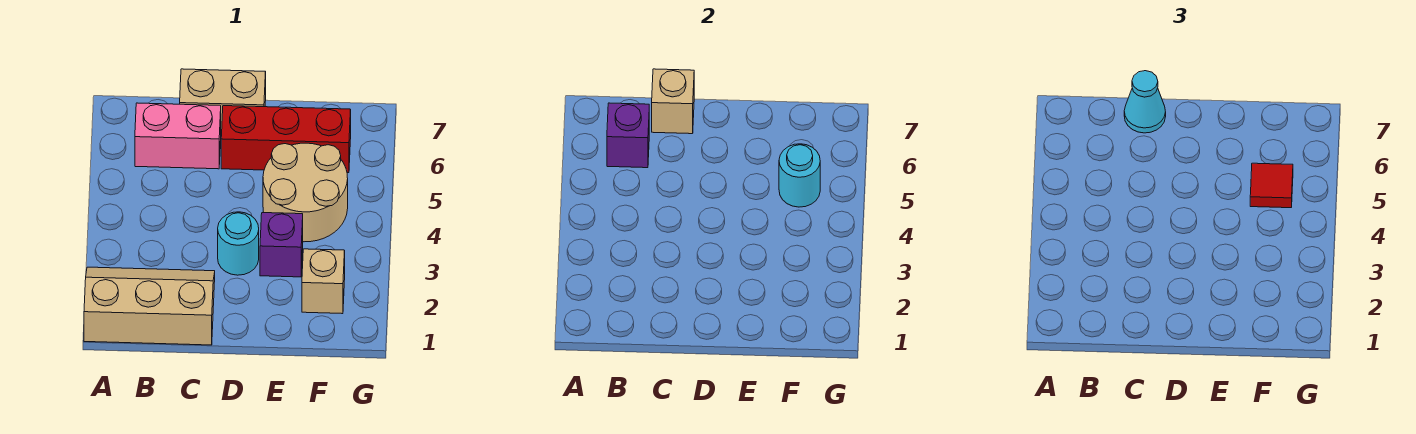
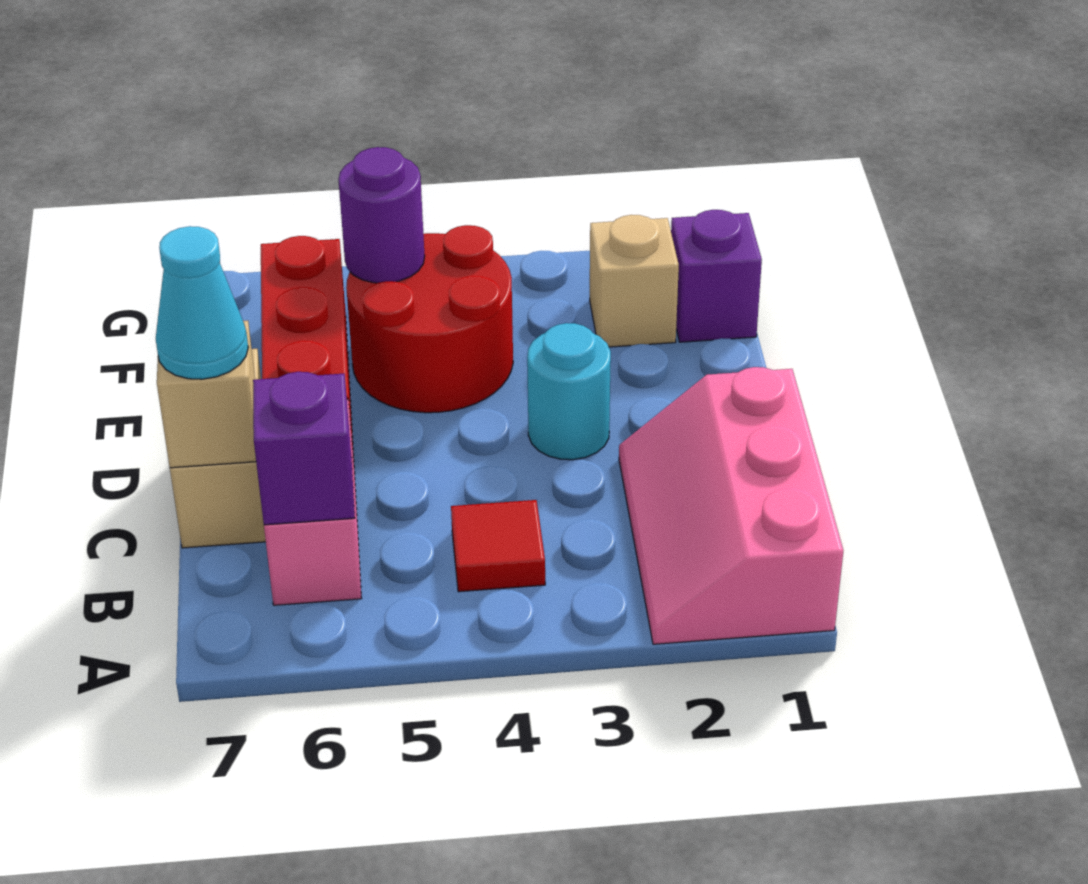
tan slope A1:C2 level 1 top 1 -> pink slope A1:C2 level 1 top 1
purple brick E3 level 1 -> purple brick F1 level 1
tan round brick E4:F5 level 1 -> red round brick E4:F5 level 1
cyan round brick F5 level 2 -> purple round brick F5 level 2
red tile F5 level 3 -> red tile B4 level 1

